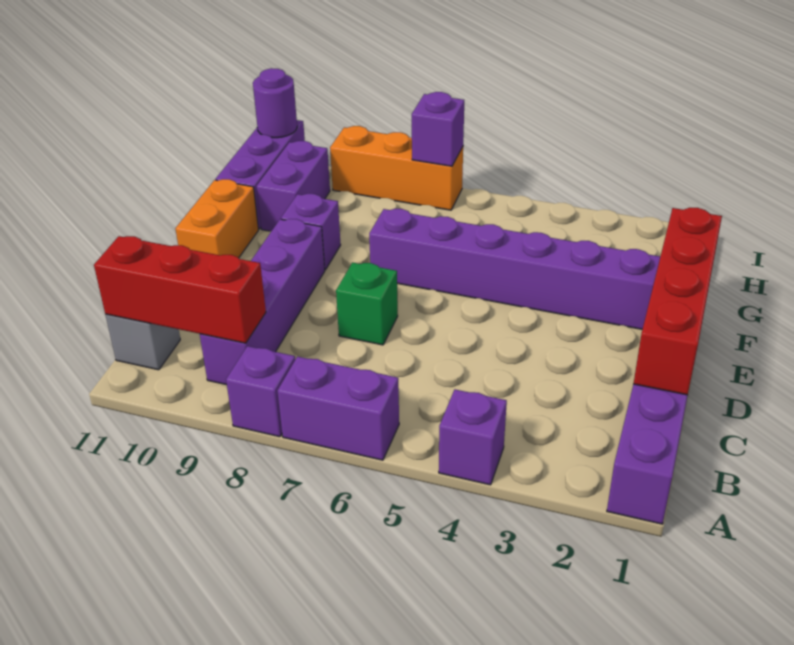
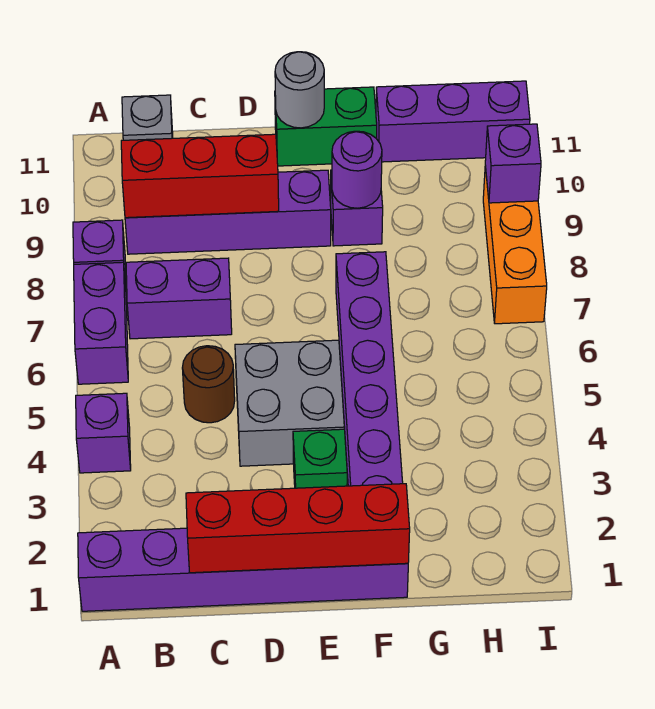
red brick B9:B11 level 2 -> red brick B9:D9 level 2
none -> brown round brick C5 level 1
none -> grey brick D4:E5 level 1
green brick D7 level 1 -> green brick E3 level 1
orange brick E11:F11 level 1 -> green brick E11:F11 level 1
none -> grey round brick E11 level 2
purple brick G10:H10 level 1 -> purple brick B7:C7 level 1
purple brick I7 level 2 -> purple brick I9 level 2
purple round brick I11 level 2 -> purple round brick F9 level 2

